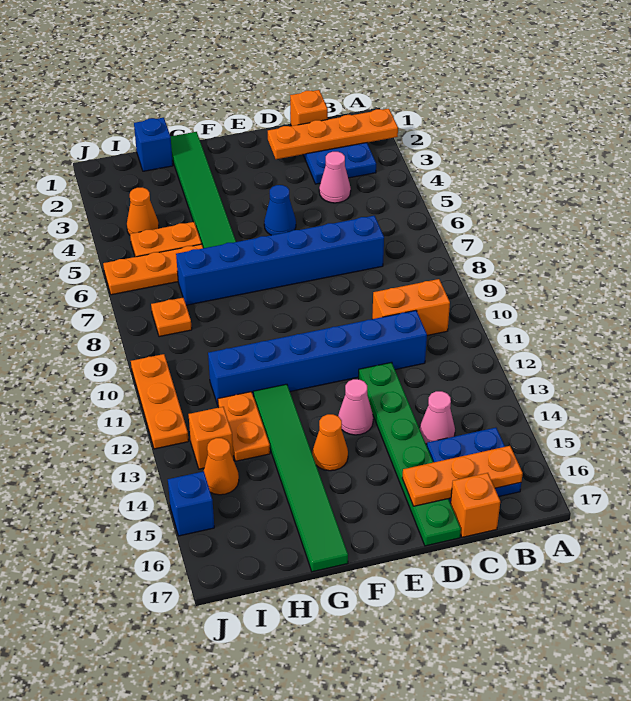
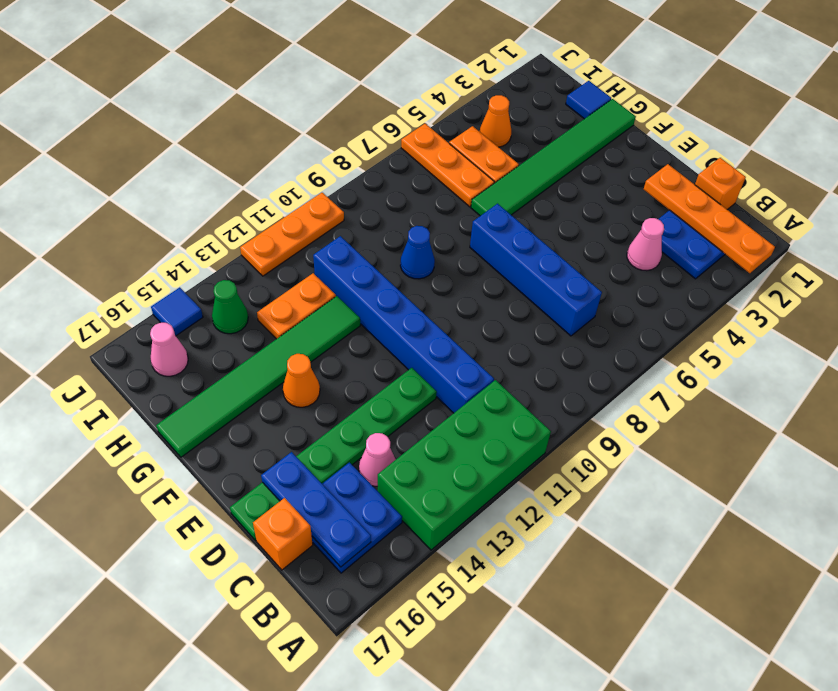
none -> green brick A11:B14 level 1
orange brick B10:C10 level 1 -> none
orange plate B16:D16 level 2 -> blue plate B16:D16 level 2
blue brick C7:H7 level 1 -> blue brick C7:F7 level 1
blue cone E5 level 1 -> blue cone G9 level 1
pink cone E13 level 1 -> pink cone I16 level 1
blue brick H1 level 1 -> blue tile H1 level 1
orange plate I8 level 1 -> none
orange brick I13 level 1 -> none
orange cone I14 level 1 -> green cone I14 level 1
blue brick J15 level 1 -> blue tile J15 level 1

